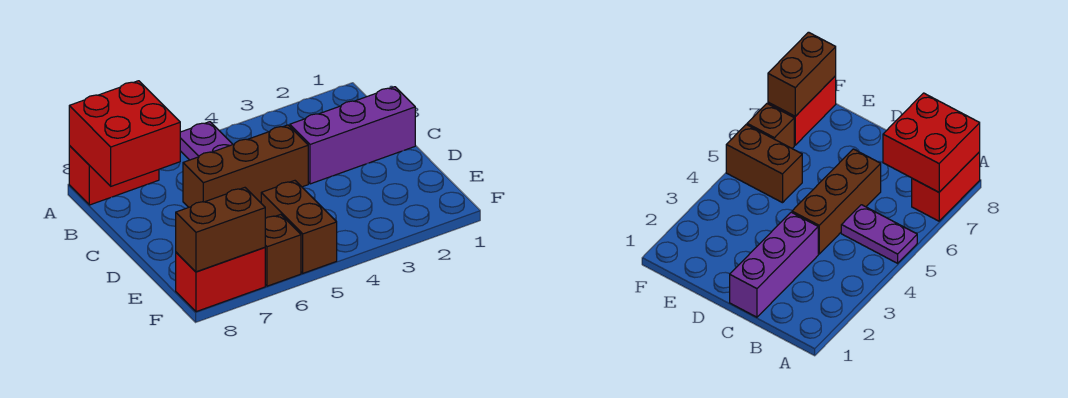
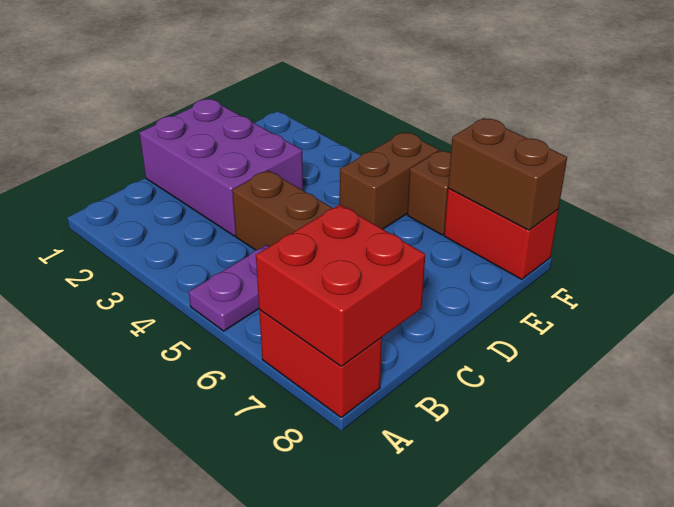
purple brick C1:C3 level 1 -> purple brick C1:D3 level 1

